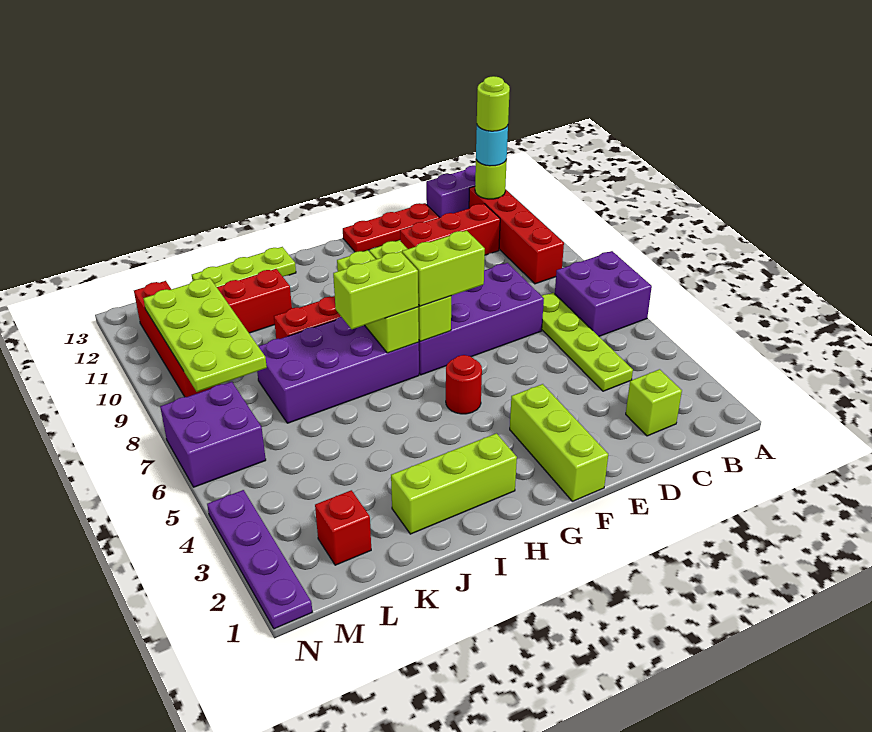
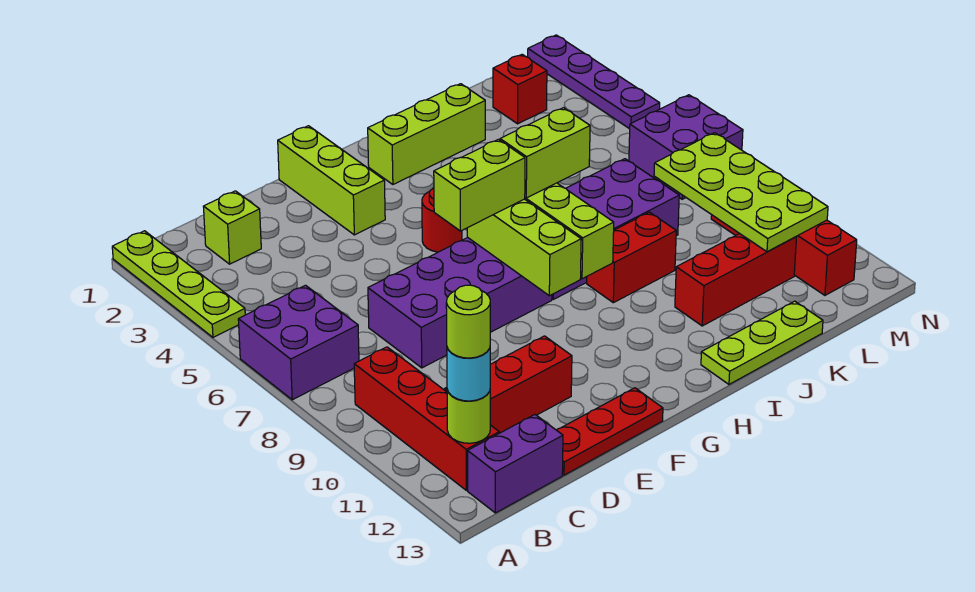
lime plate C4:C7 level 1 -> lime plate A1:A4 level 1

